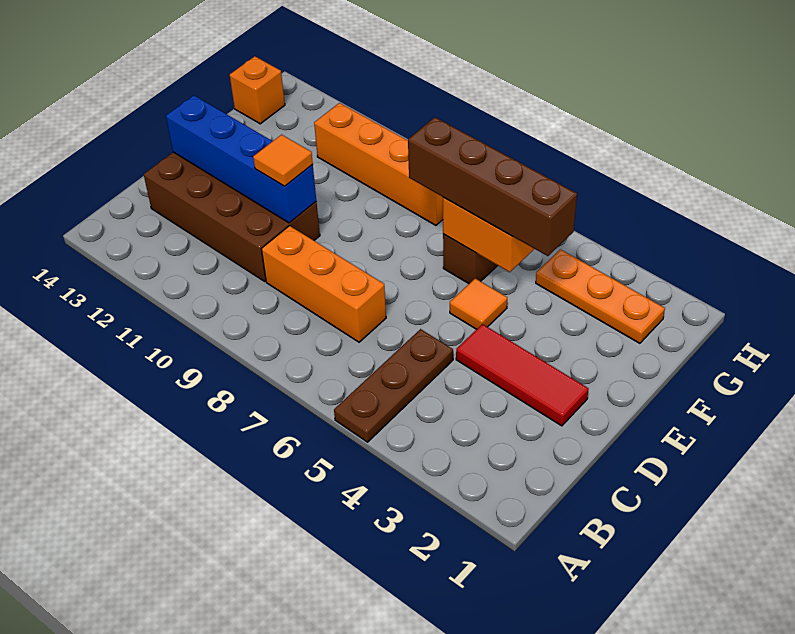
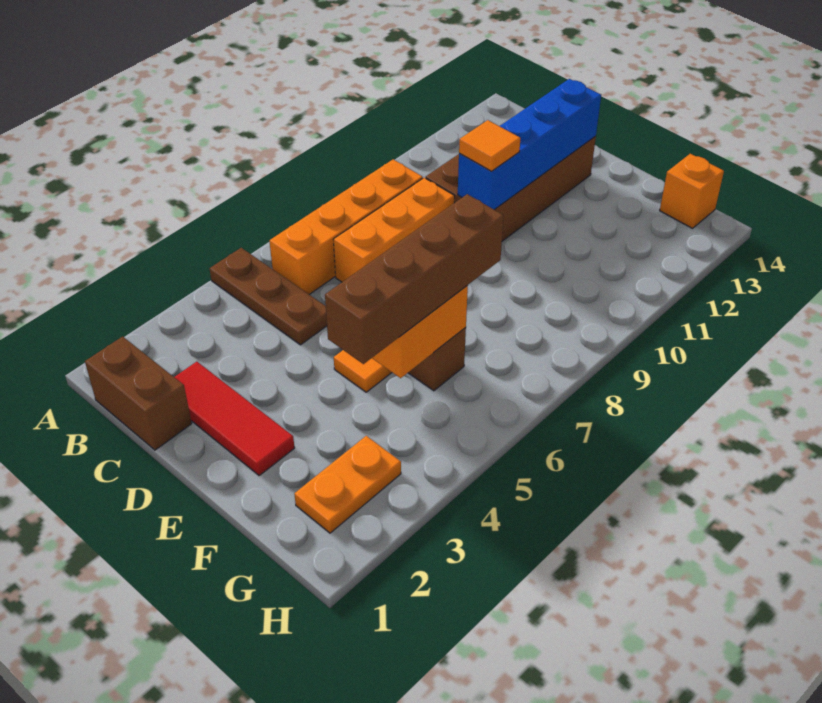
none -> brown brick B1:C1 level 1
red tile D2:D4 level 1 -> red tile C2:E2 level 1
orange plate G2:G4 level 1 -> orange plate G2:G3 level 1
orange brick G8:G11 level 1 -> orange brick B6:B9 level 1

